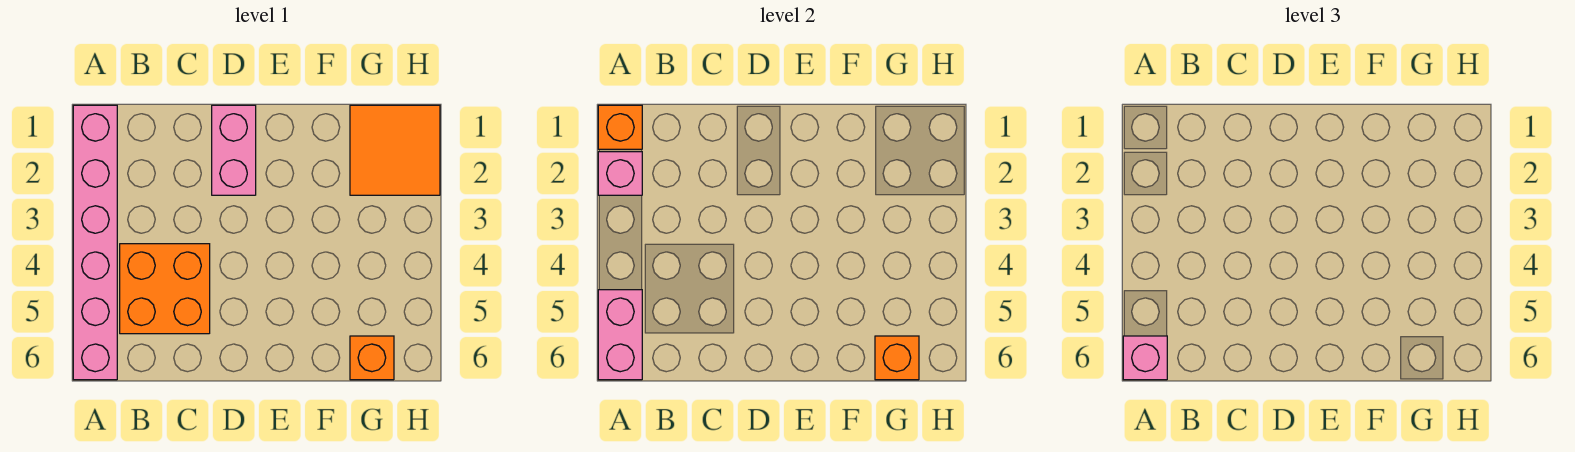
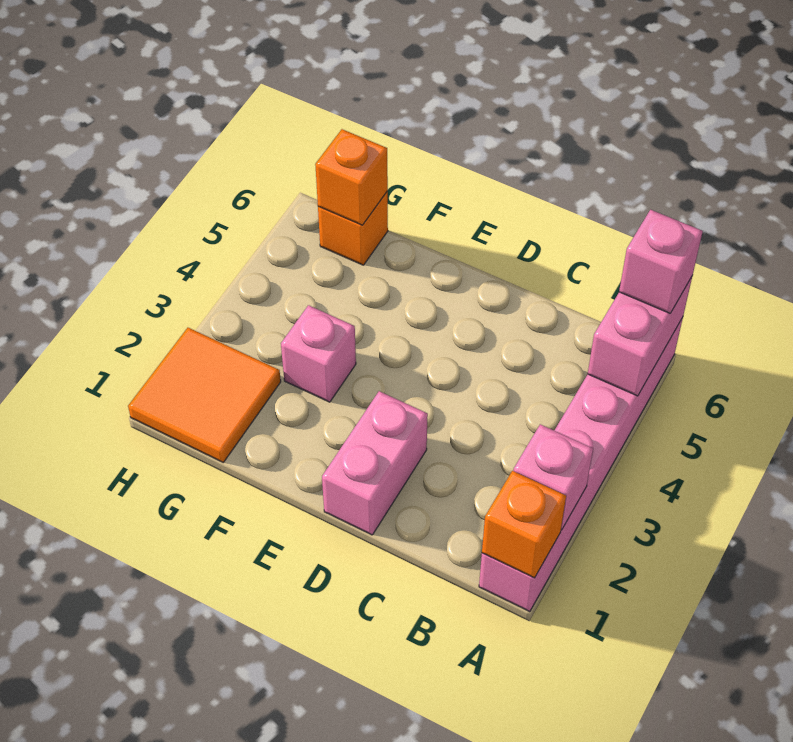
orange brick B4:C5 level 1 -> none
none -> pink brick F3 level 1

